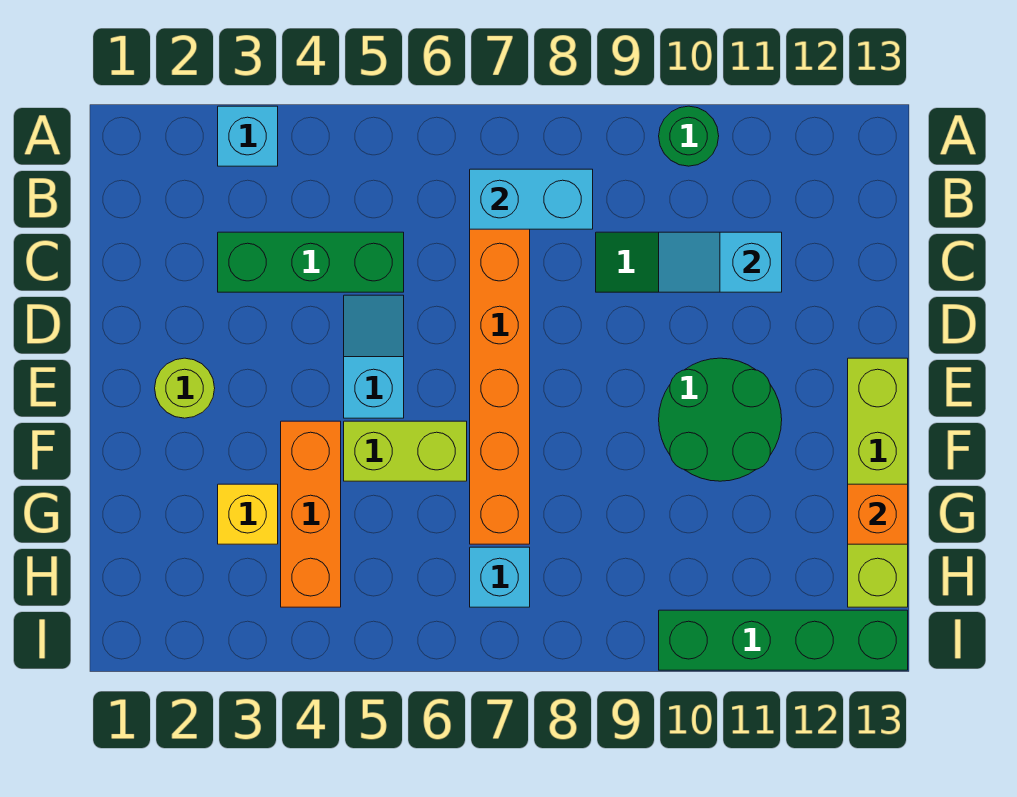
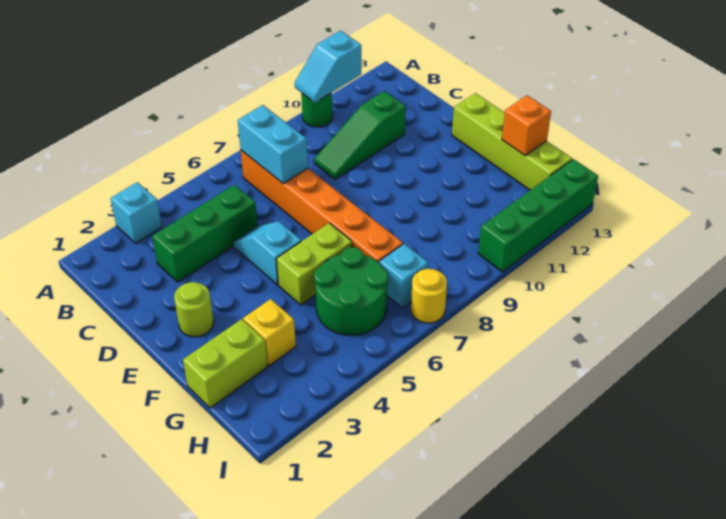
cyan brick B7:B8 level 2 -> cyan brick B7:C7 level 2
cyan slope C10:C11 level 2 top 11 -> cyan slope A10:A11 level 2 top 11
green round brick E10:F11 level 1 -> green round brick G5:H6 level 1
orange brick F4:H4 level 1 -> none
none -> lime brick G1:G2 level 1
none -> yellow round brick I7 level 1

